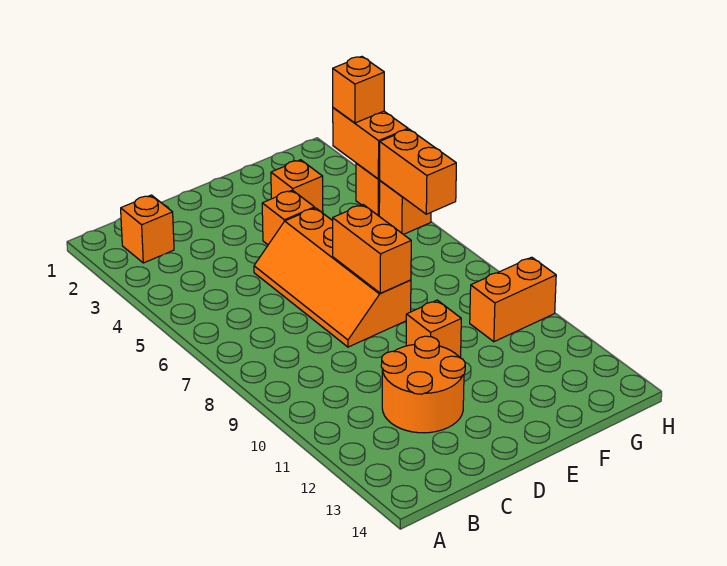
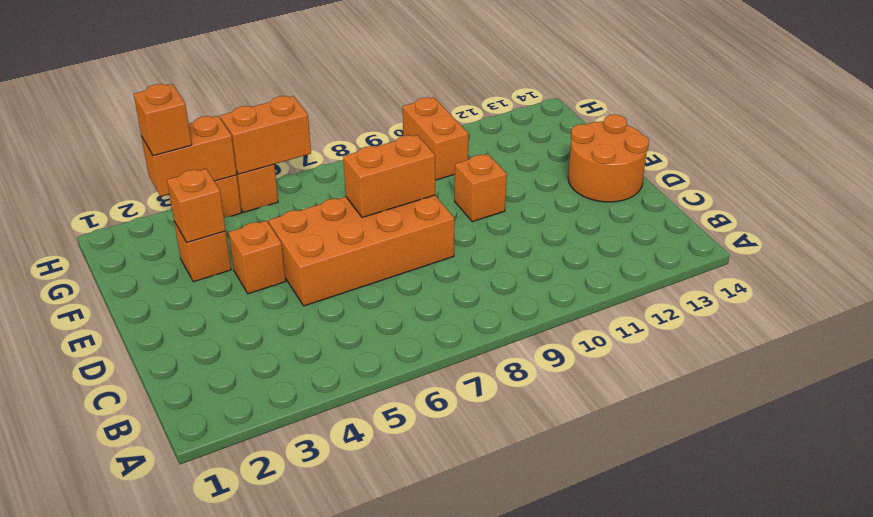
orange brick B2 level 1 -> orange brick F3 level 2
orange round brick C11:D12 level 1 -> orange round brick D13:E14 level 1
orange slope D5:E8 level 1 top E -> orange brick D5:E8 level 1

